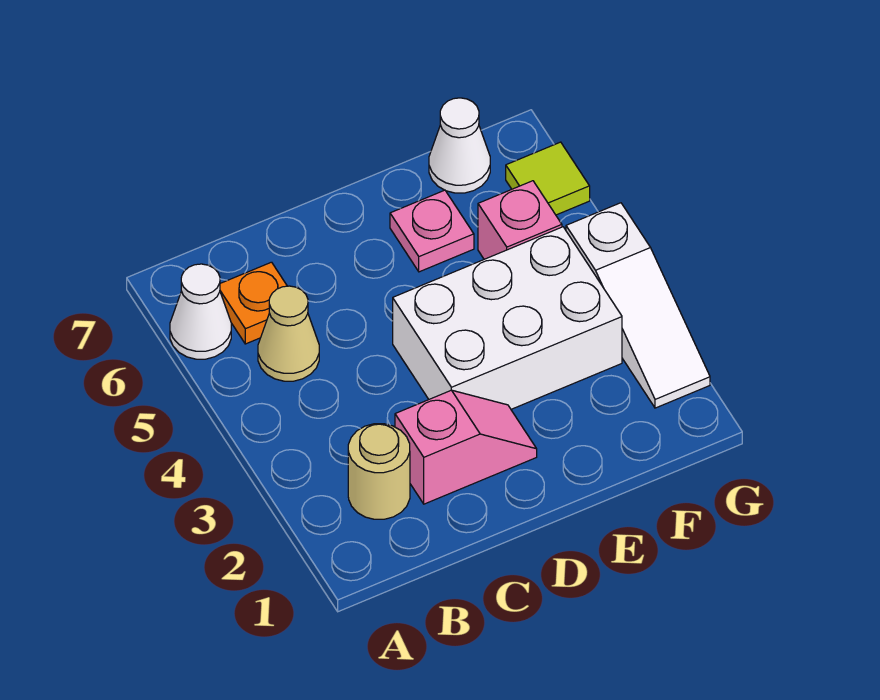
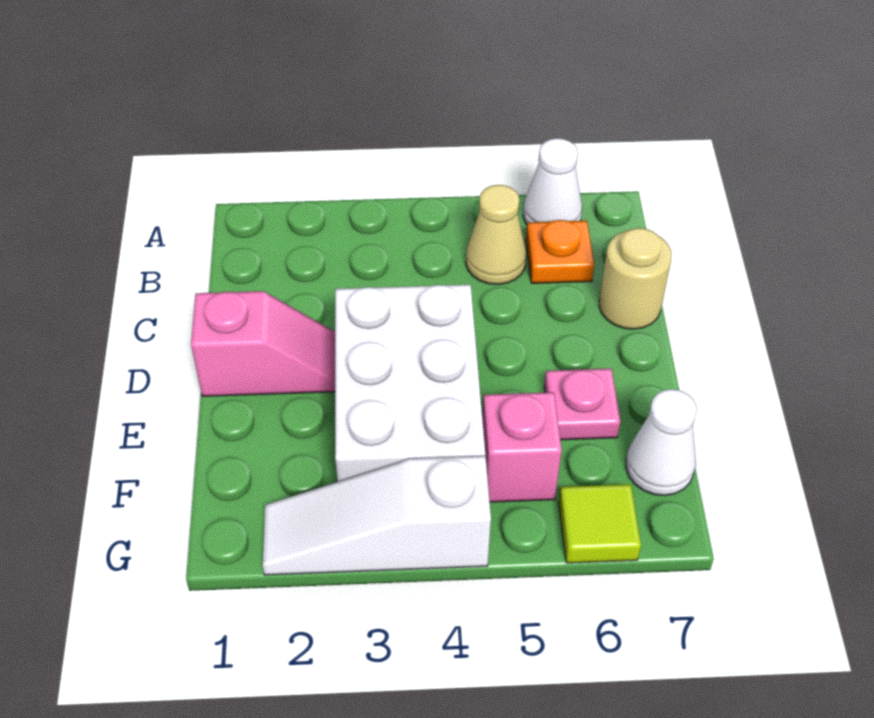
tan round brick B2 level 1 -> tan round brick C7 level 1
pink slope C2:D2 level 1 top C -> pink slope D1:D2 level 1 top 1

